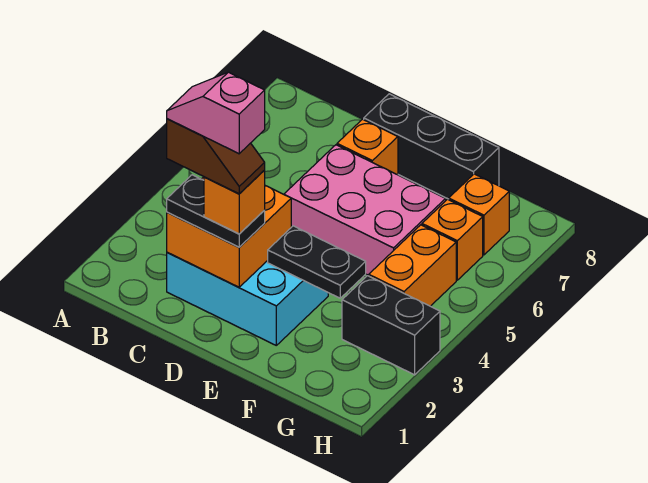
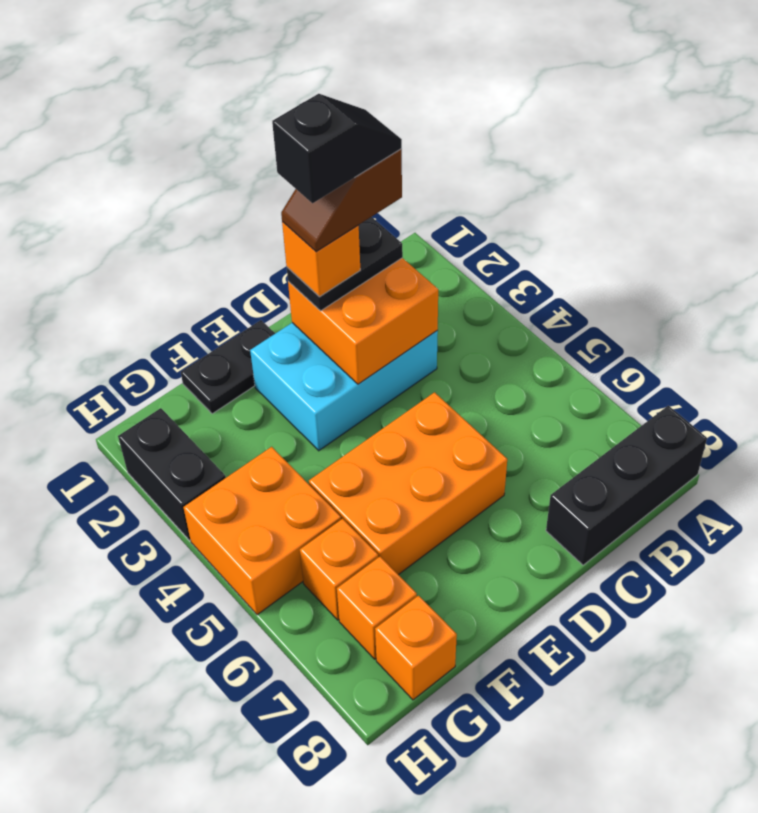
pink slope C2:D2 level 6 top D -> black slope C2:D2 level 6 top D
pink brick D5:F6 level 1 -> orange brick D5:F6 level 1
orange brick D7 level 1 -> orange brick G8 level 1
black brick D8:F8 level 1 -> black brick A8:C8 level 1
black plate E3:F3 level 2 -> black plate E1:F1 level 1
black brick G3:H3 level 1 -> black brick H2:H3 level 1
orange brick G4:G5 level 1 -> orange brick G4:H5 level 1

